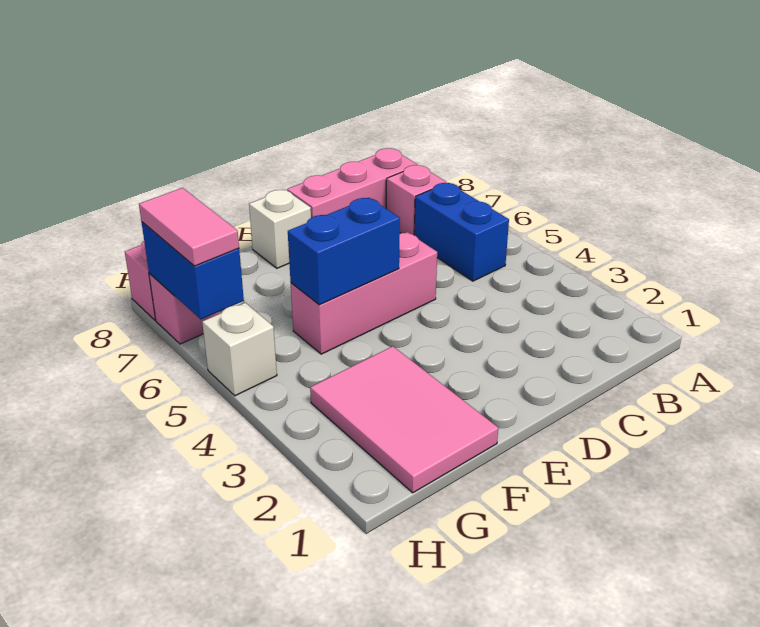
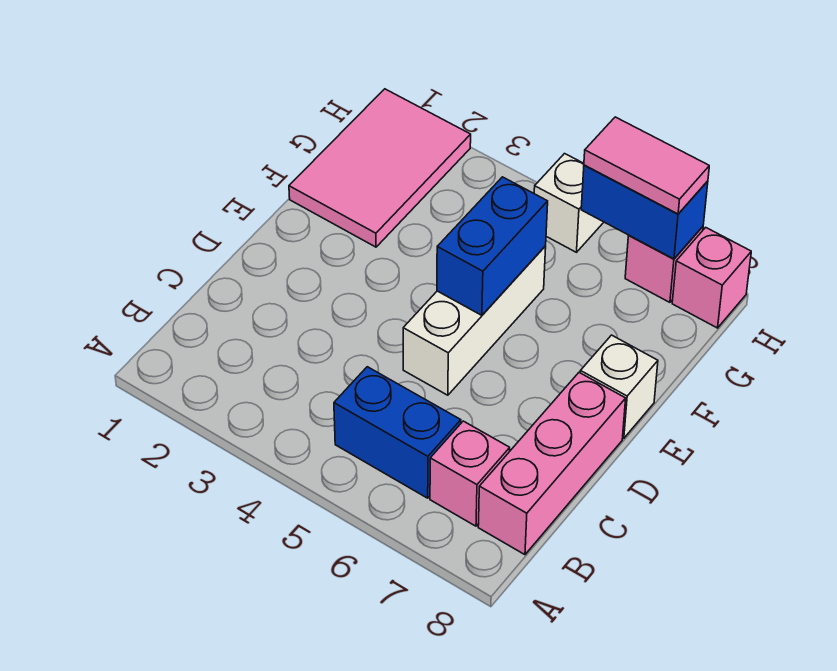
pink brick D5:F5 level 1 -> white brick D5:F5 level 1
pink tile F1:G3 level 1 -> pink tile F1:H2 level 1

